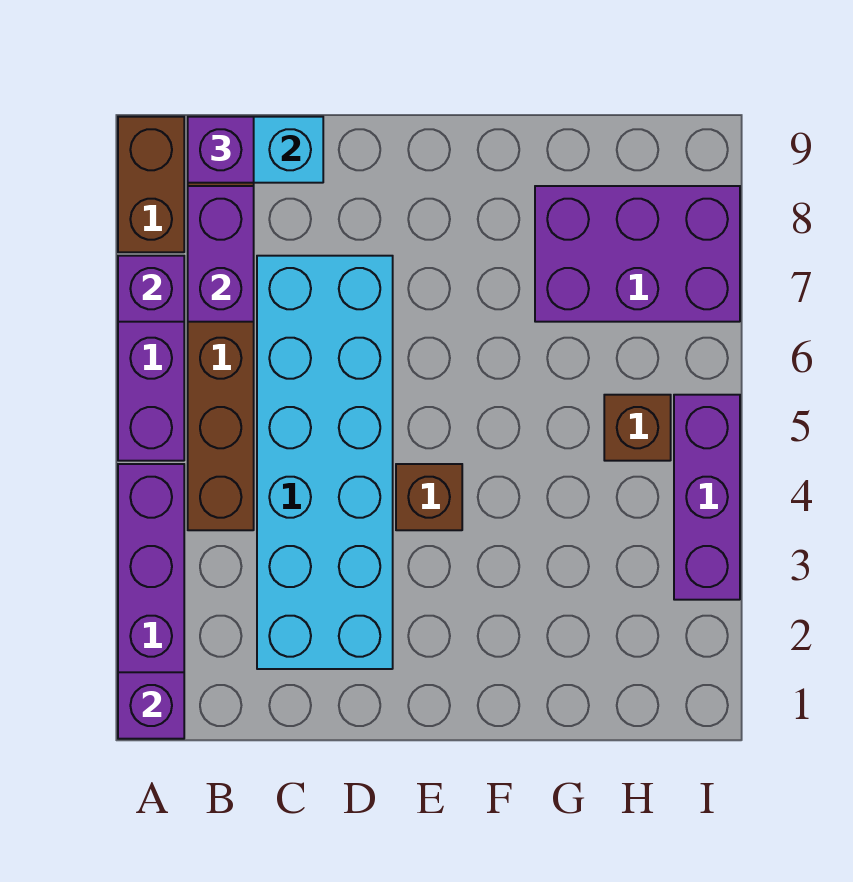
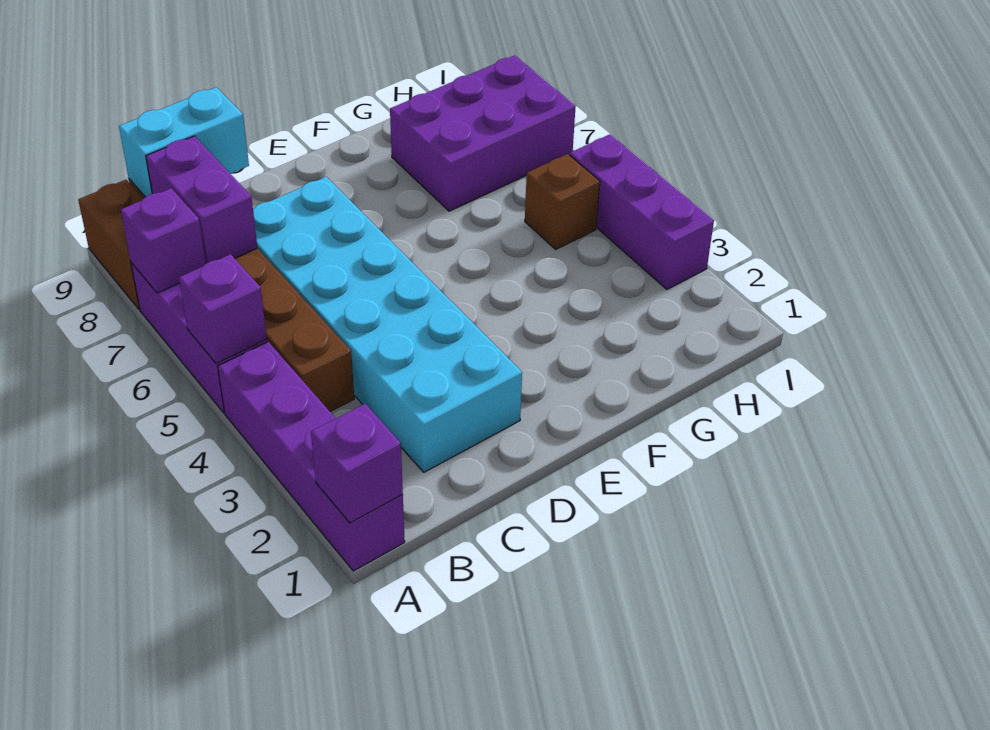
purple brick B9 level 3 -> purple brick A5 level 2
brown brick E4 level 1 -> none

